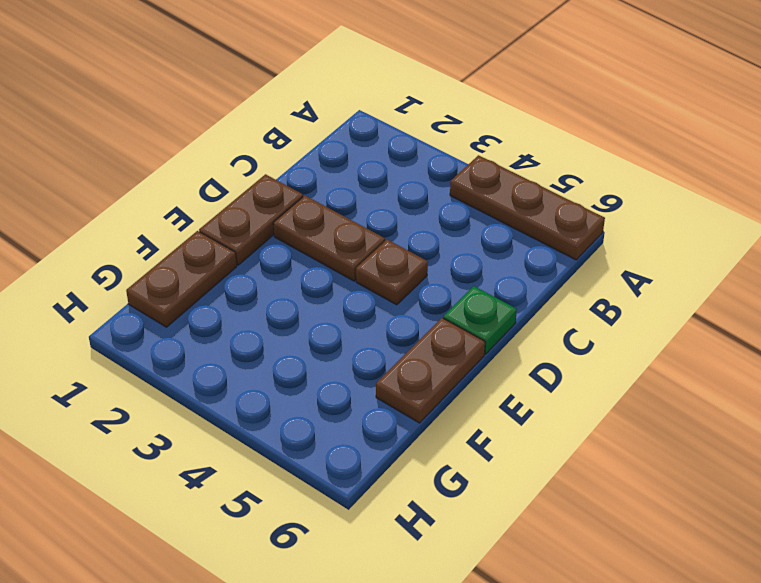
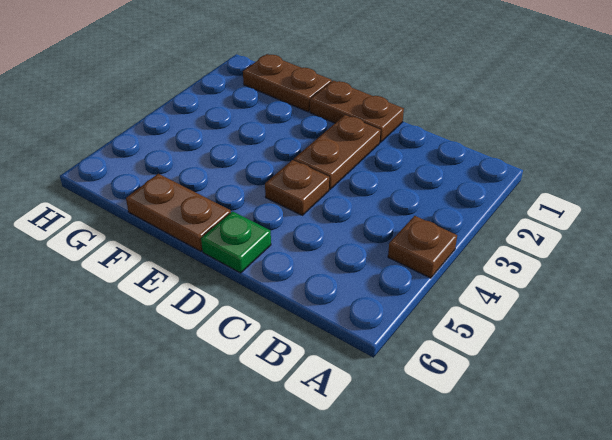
brown plate A4:A6 level 1 -> brown plate A4 level 1

